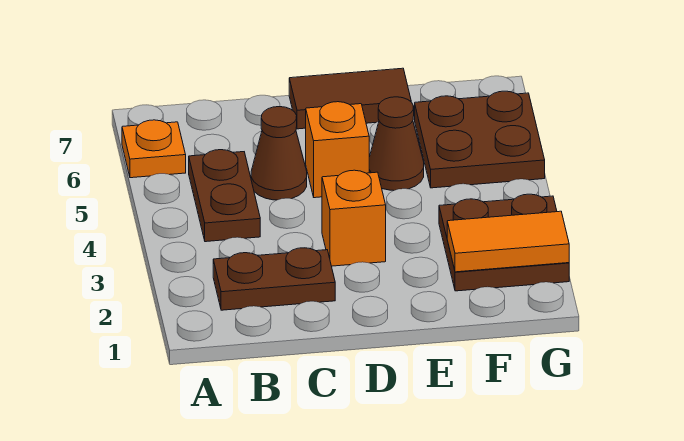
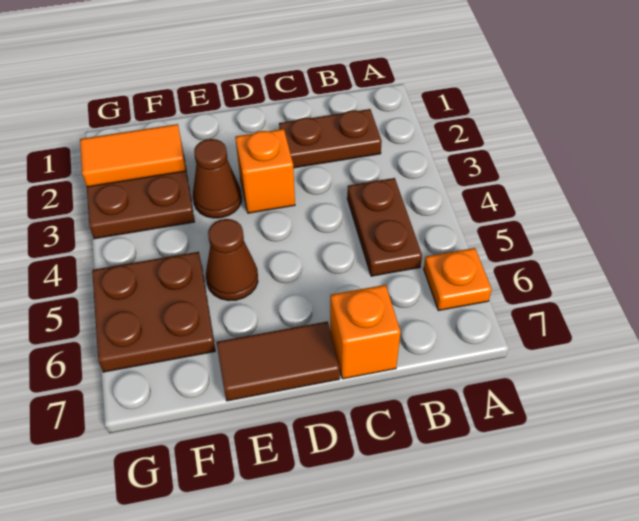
brown cone C5 level 1 -> brown cone E3 level 1
orange brick D5 level 1 -> orange brick C7 level 1

